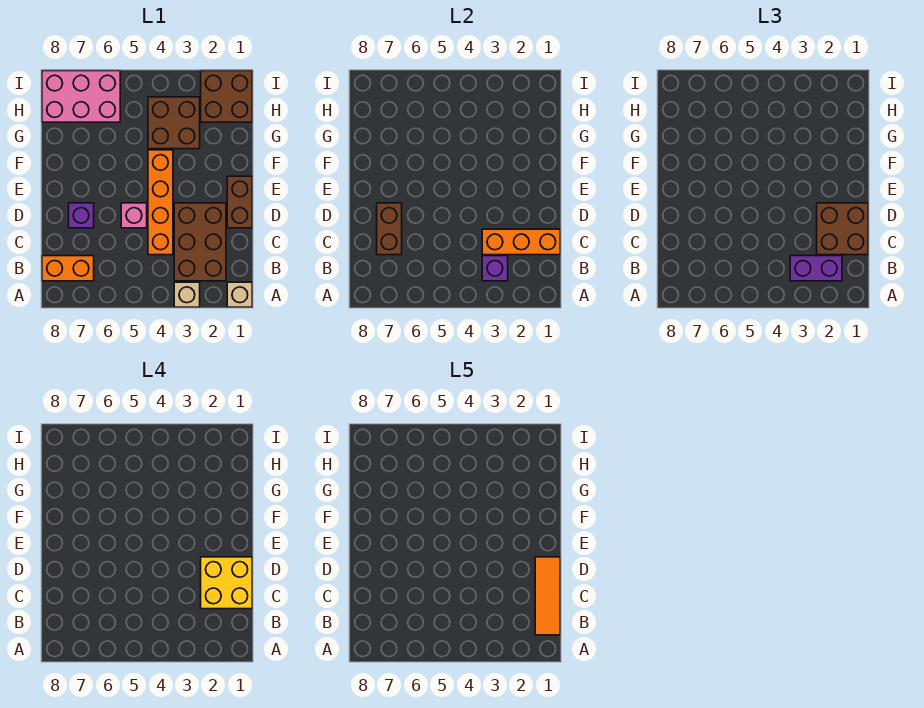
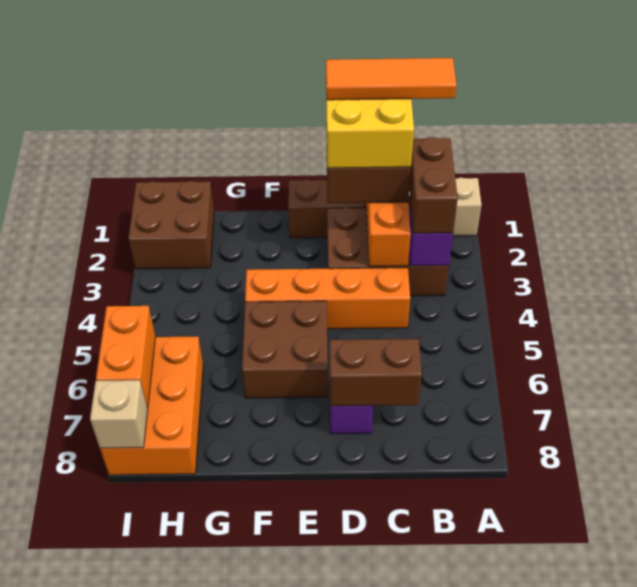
tan brick A3 level 1 -> tan brick I8 level 2
purple brick B2:B3 level 3 -> brown brick B2:B3 level 3
orange brick B7:B8 level 1 -> orange brick I6:I7 level 2
pink brick D5 level 1 -> none
brown brick G3:H4 level 1 -> brown brick E5:F6 level 1
pink brick H6:I8 level 1 -> orange brick H6:I8 level 1

